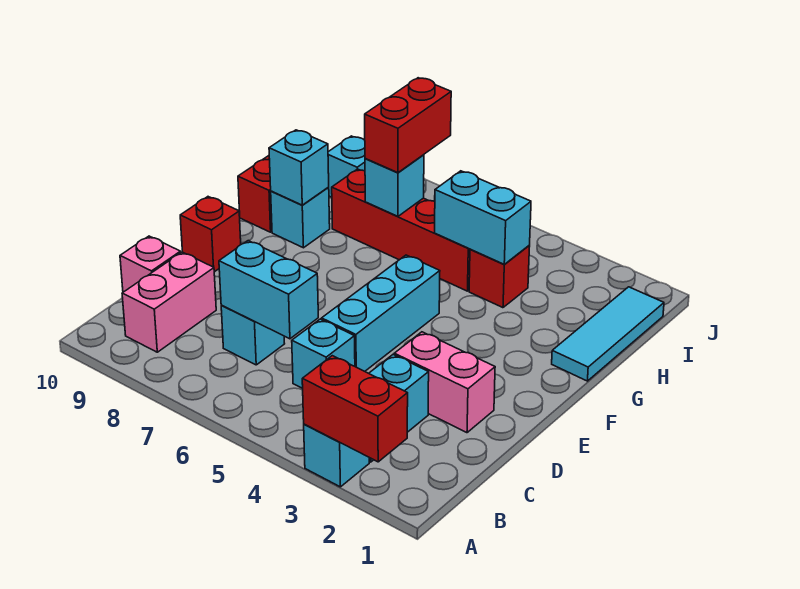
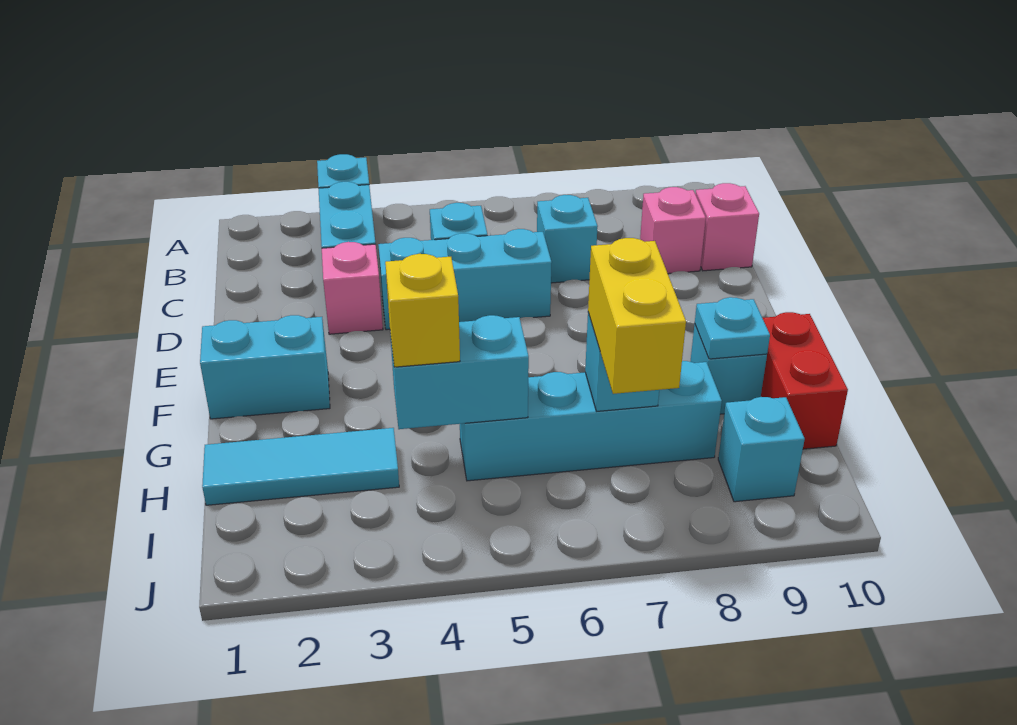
red brick A2:A3 level 2 -> none
pink brick B9:C9 level 1 -> pink brick C9 level 1
cyan brick C6:C7 level 2 -> cyan brick F1:F2 level 1
pink brick D2:D3 level 1 -> pink brick D3 level 1
cyan brick D5:F5 level 1 -> cyan brick D4:D6 level 1
red brick E10 level 1 -> none
cyan tile G1:I1 level 1 -> cyan tile H1:H3 level 1
cyan brick G9 level 2 -> cyan plate G9 level 2
red brick H4 level 1 -> none
none -> yellow brick H4 level 3
red brick H5:H8 level 1 -> cyan brick H5:H8 level 1
red brick H7:I7 level 3 -> yellow brick H7:I7 level 3

